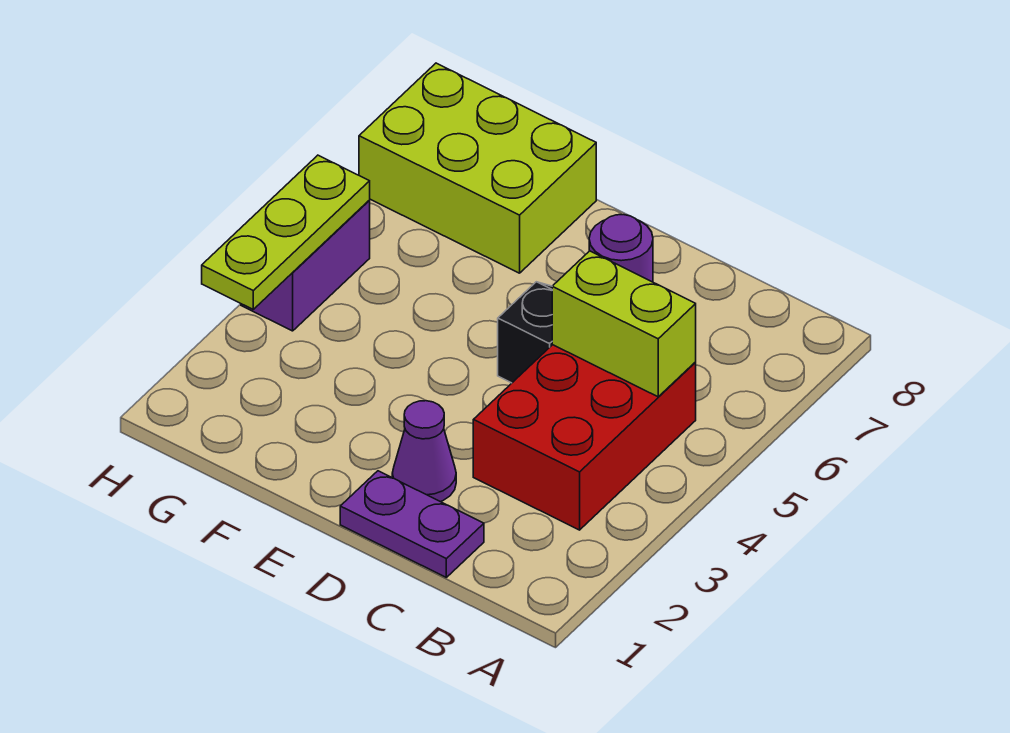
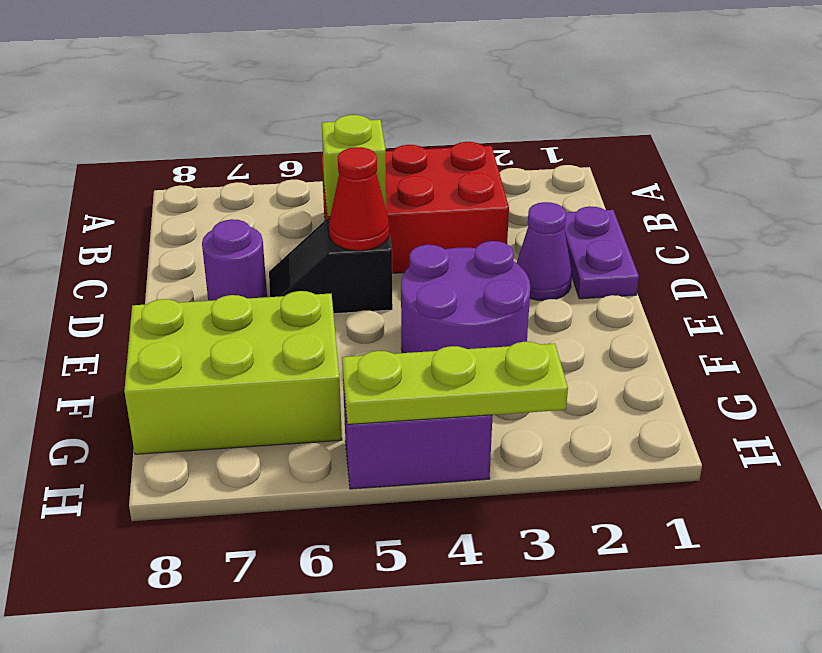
lime brick B5:C5 level 2 -> lime brick C5 level 2
none -> red cone D5 level 2
none -> purple round brick E3:F4 level 1
lime brick F7:H8 level 1 -> lime brick F6:G8 level 1

